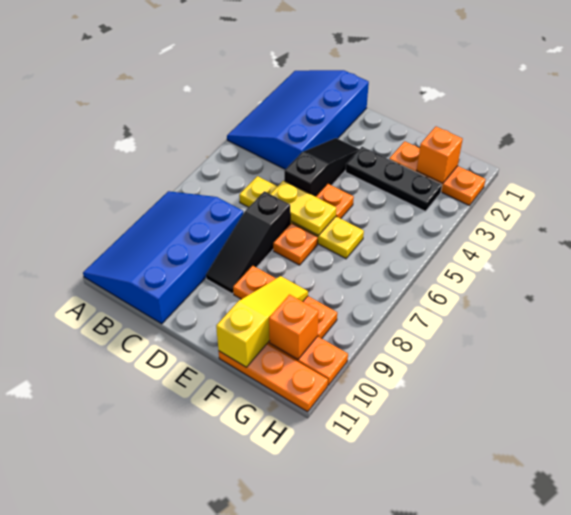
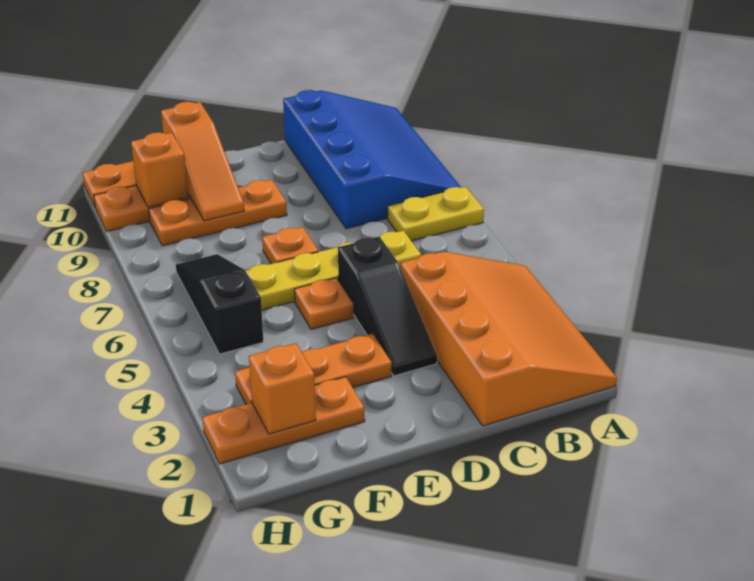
blue slope A1:C4 level 1 top C -> orange slope A1:C4 level 1 top C
yellow plate D6:E6 level 2 -> yellow plate A7:B7 level 1
black slope D7:D9 level 1 top 7 -> black slope G5:G7 level 1 top 5
black plate E3:G3 level 1 -> orange plate E3:G3 level 1
yellow slope F9:F11 level 2 top 11 -> orange slope F9:F11 level 2 top 11

